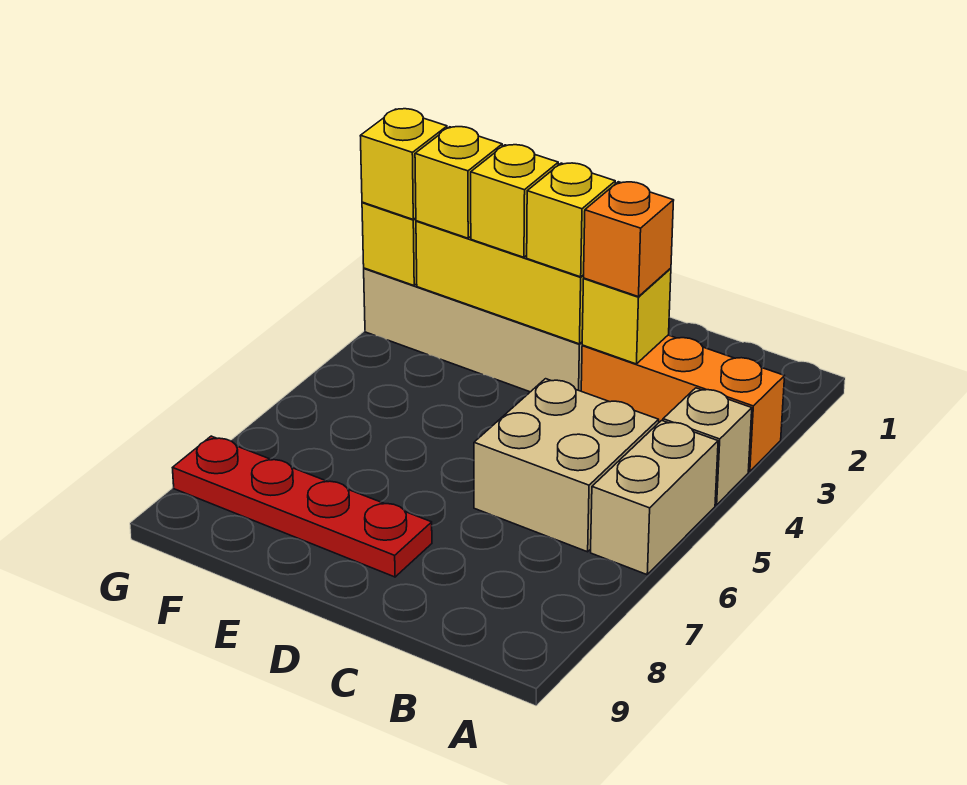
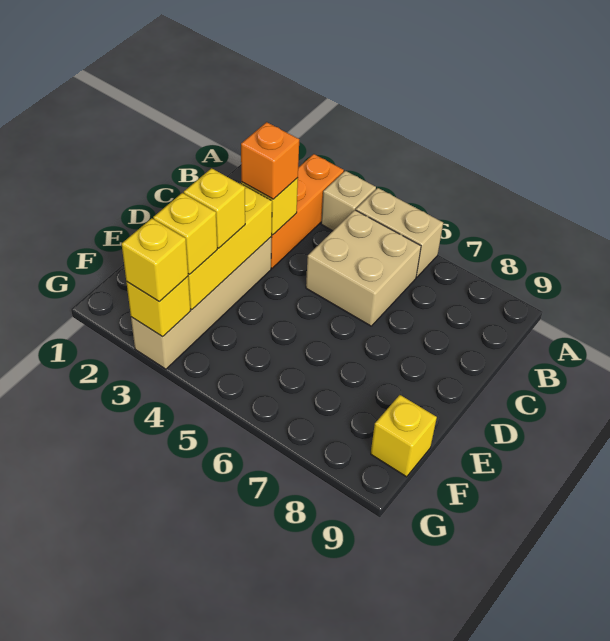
yellow brick D3 level 3 -> yellow brick F9 level 1
red plate D8:G8 level 1 -> none

